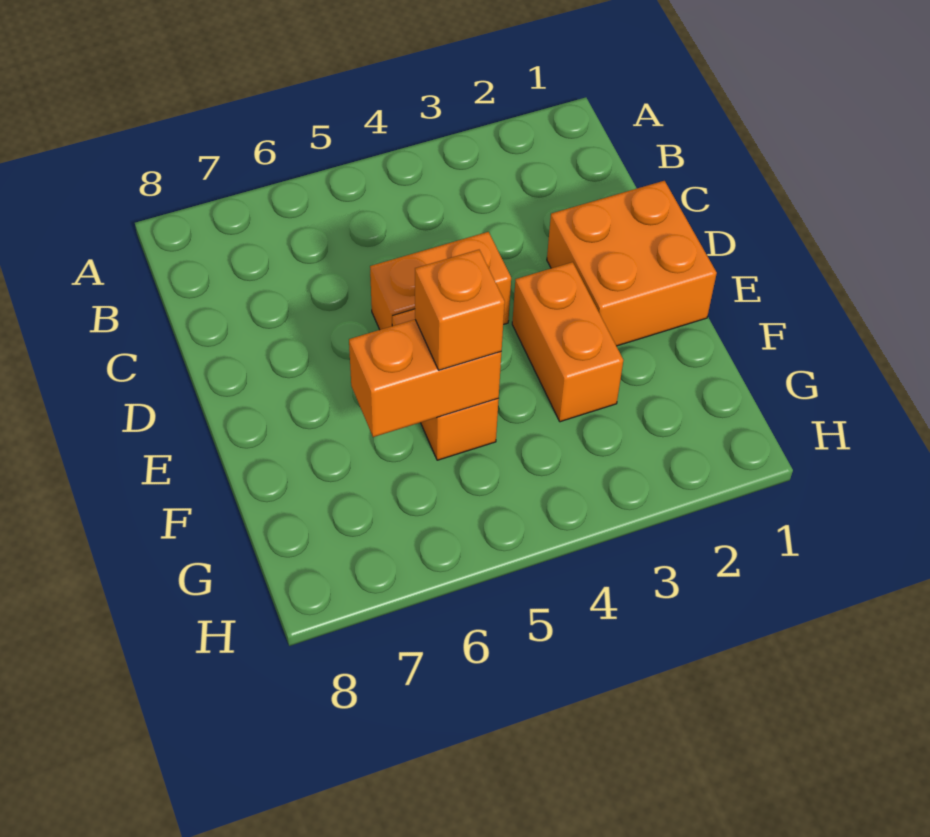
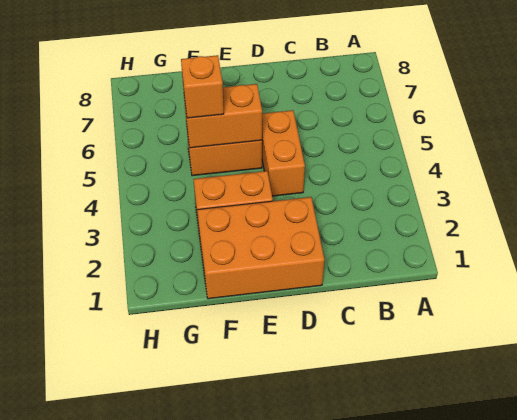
orange brick D1:E2 level 1 -> orange brick D1:F2 level 1
orange brick F5:F6 level 2 -> orange brick E5:F5 level 2

